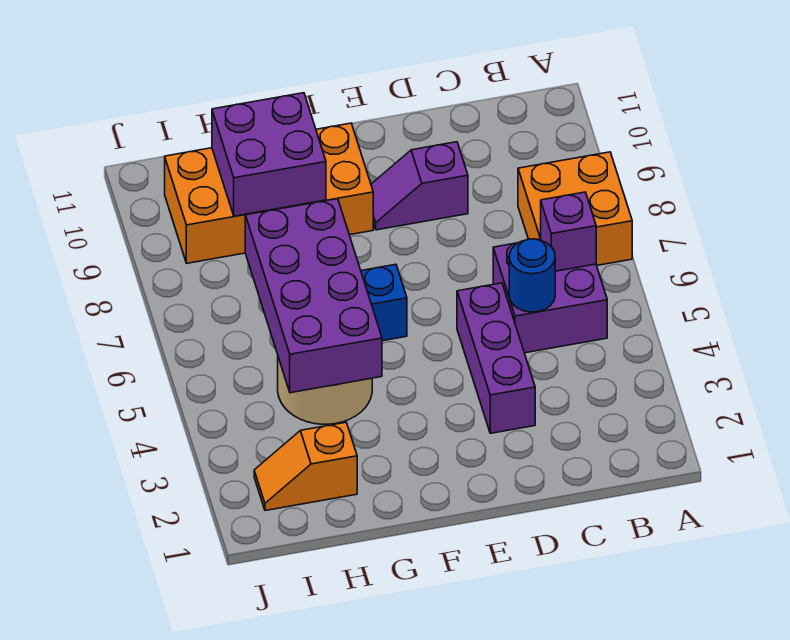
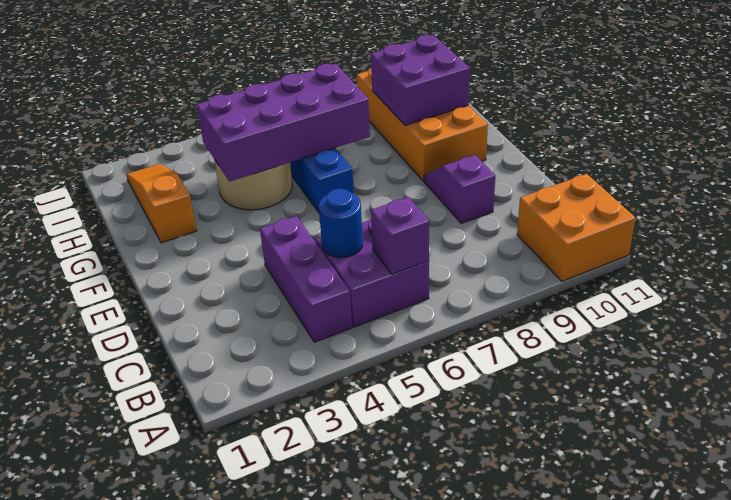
orange brick A7:B8 level 1 -> orange brick A10:B11 level 1
purple brick D3:D5 level 1 -> purple brick B4:D4 level 1
orange slope H2:I2 level 1 top H -> orange slope G2:I2 level 1 top G

